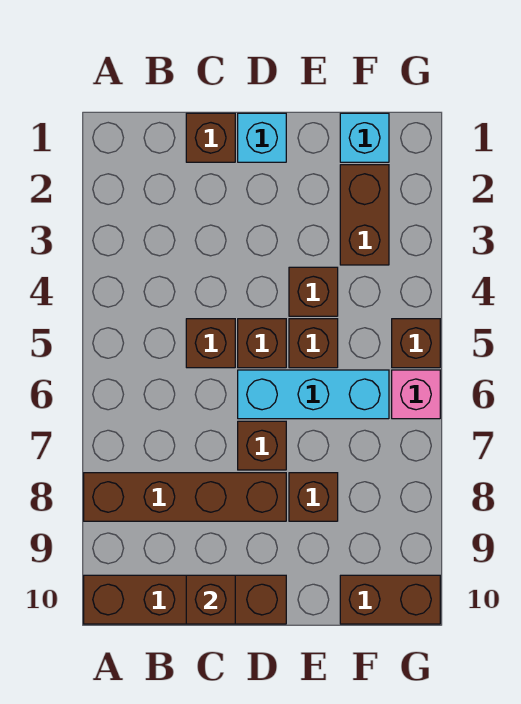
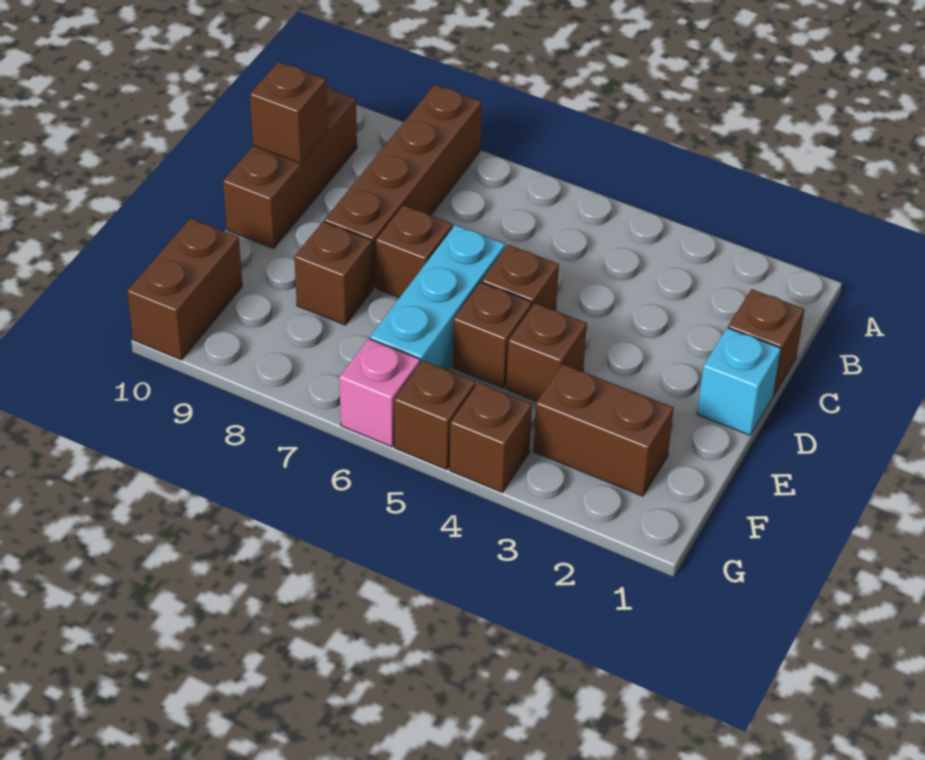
brown brick A10:D10 level 1 -> brown brick B10:D10 level 1
brown brick C5 level 1 -> brown brick G4 level 1
cyan brick F1 level 1 -> none

